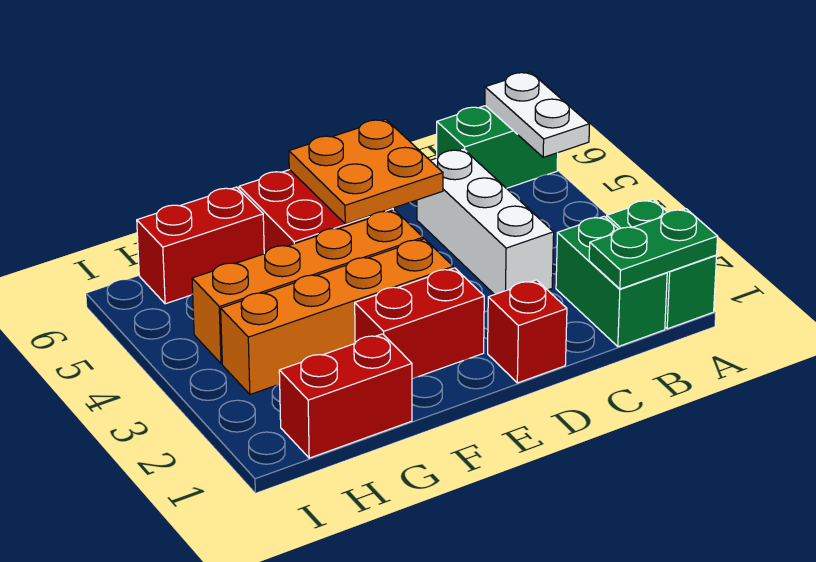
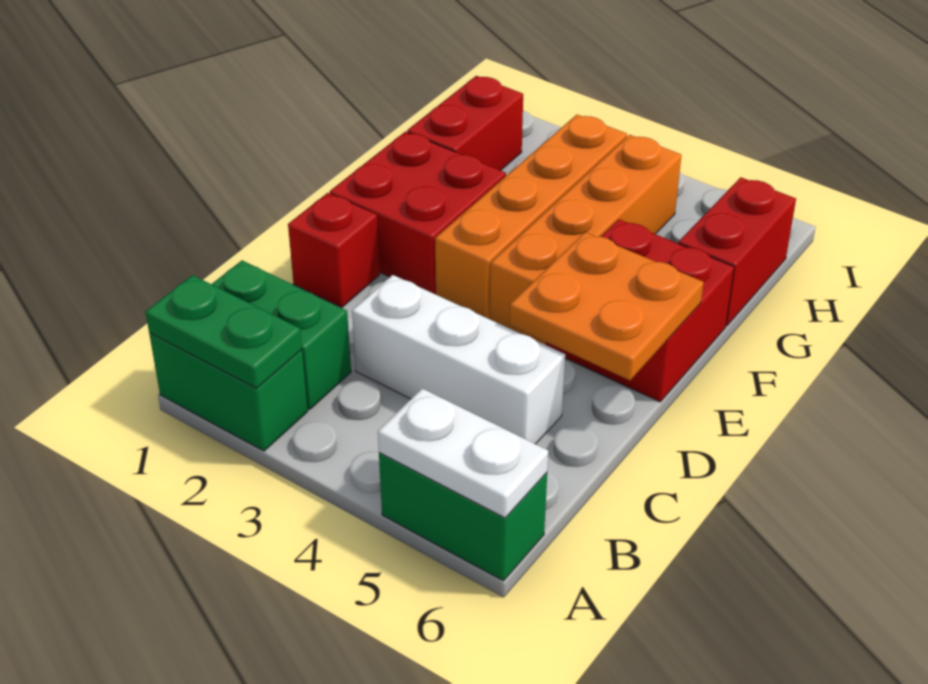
green plate A1:B1 level 2 -> green plate A1:A2 level 2
green brick A6:B6 level 1 -> green brick A5:A6 level 1
red brick E2:F2 level 1 -> red brick E1:F2 level 1

